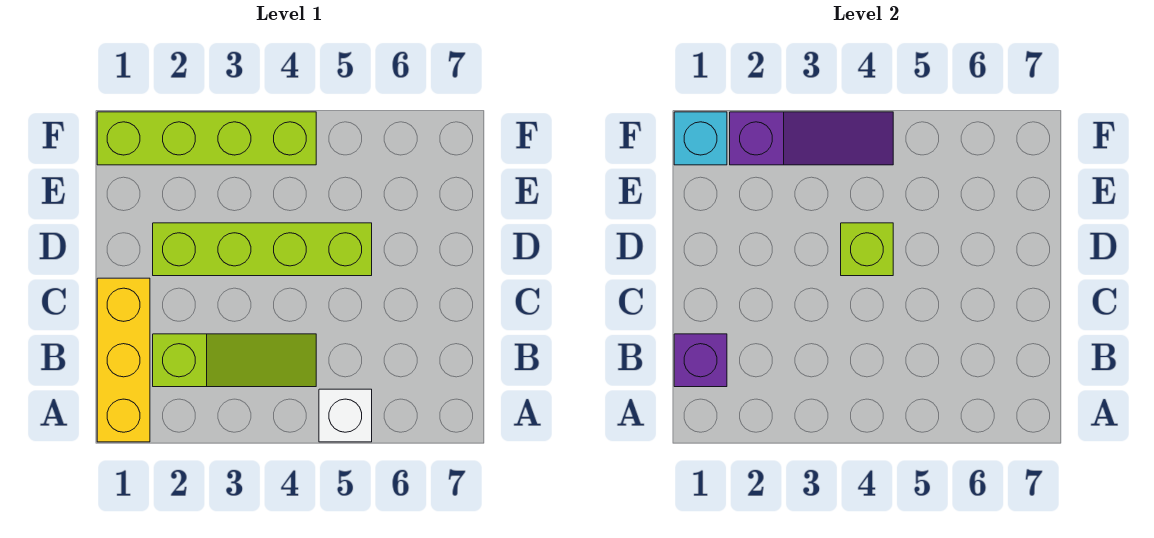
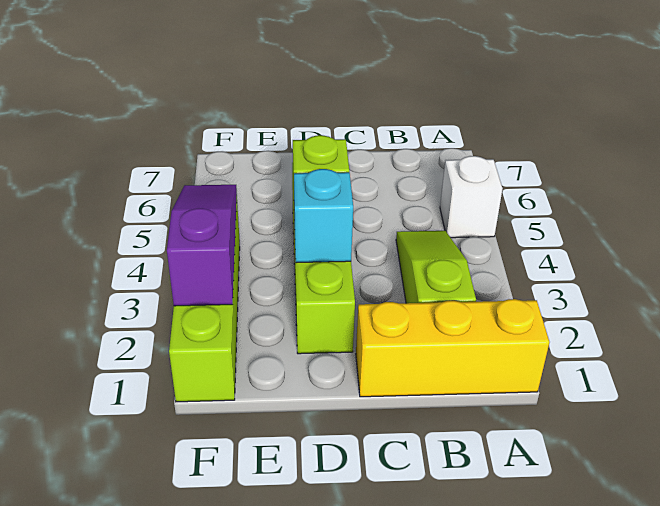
purple brick B1 level 2 -> none
cyan brick F1 level 2 -> cyan brick D3 level 2

